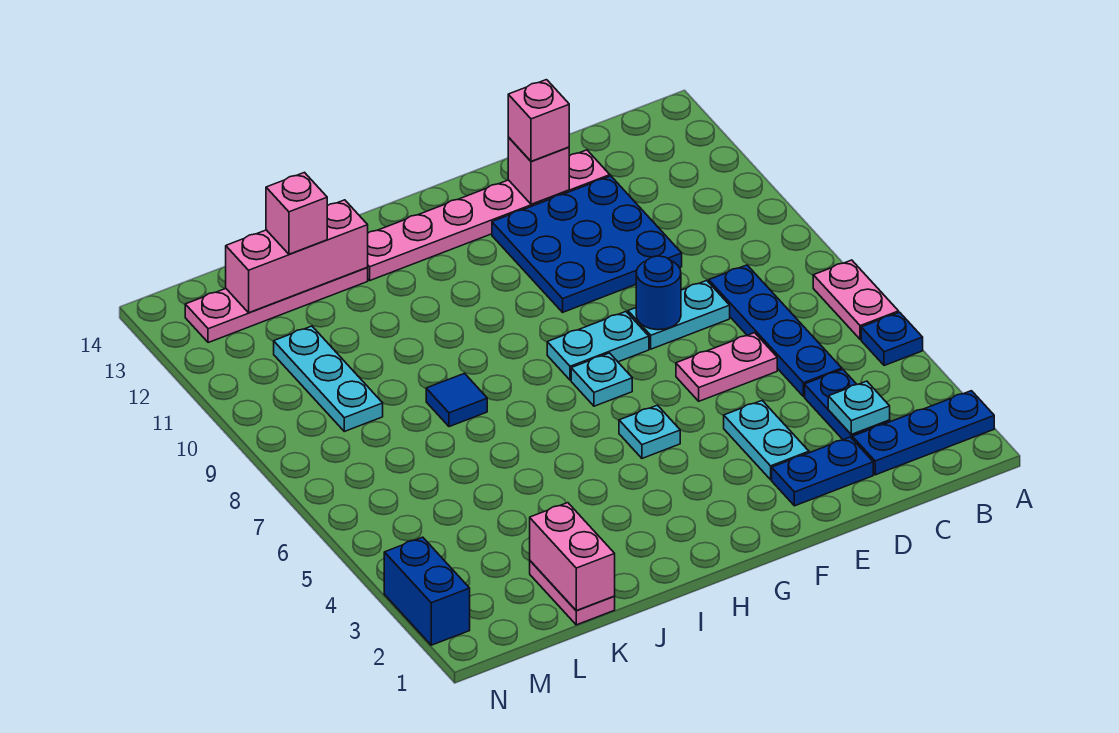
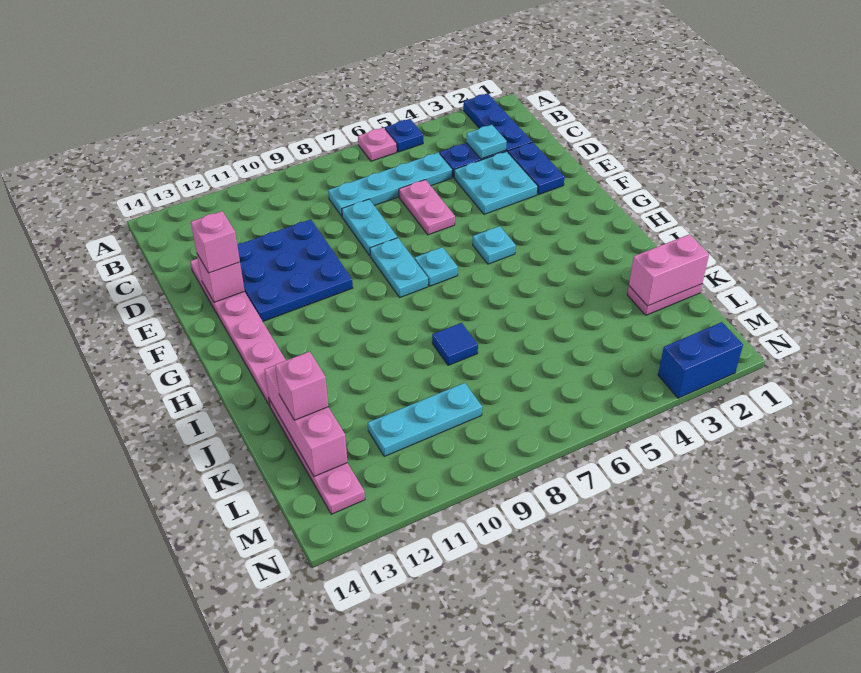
pink plate A6:A7 level 1 -> pink plate A6 level 1
blue plate C5:C8 level 1 -> cyan plate C5:C8 level 1
cyan plate E3:E4 level 1 -> cyan plate D3:E4 level 1
blue round brick E8 level 2 -> none

